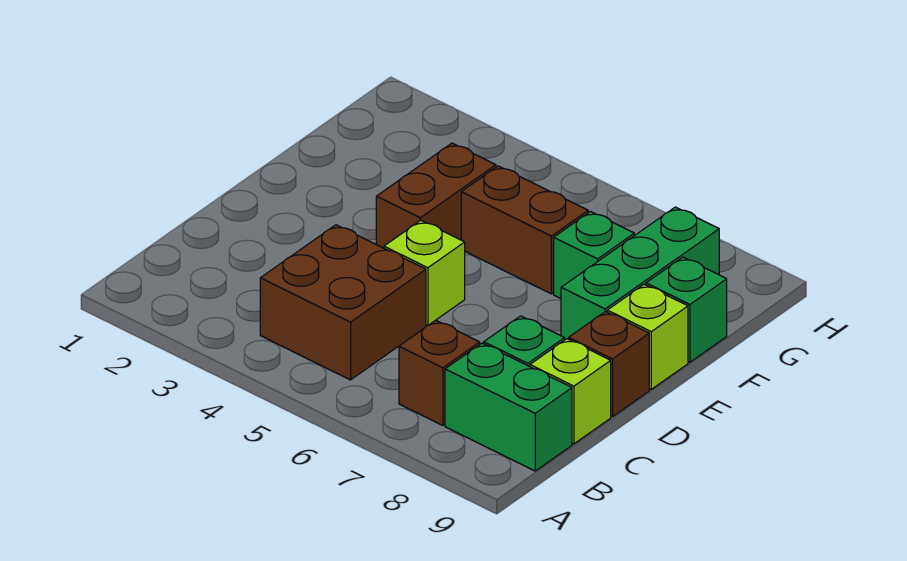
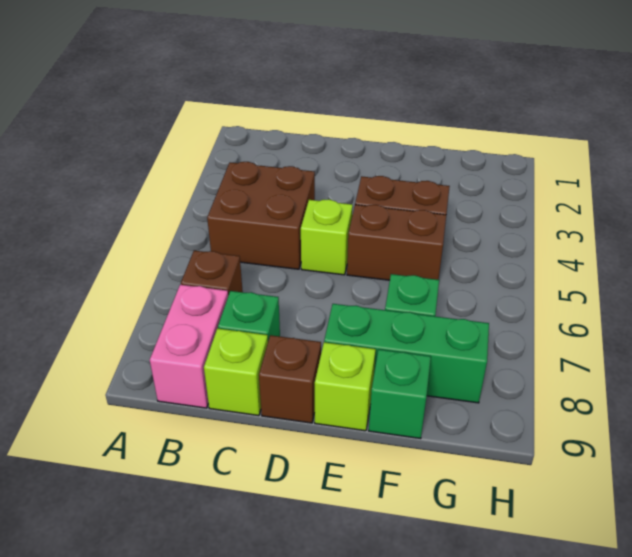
green brick B8:B9 level 1 -> pink brick B8:B9 level 1
brown brick F5:F6 level 1 -> brown brick E5:F5 level 1

